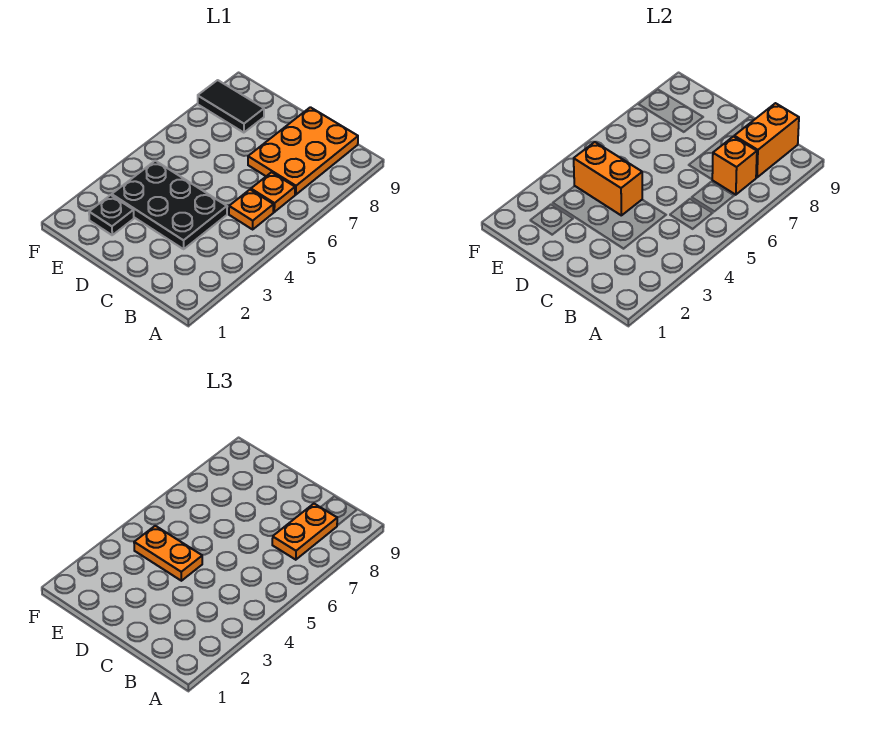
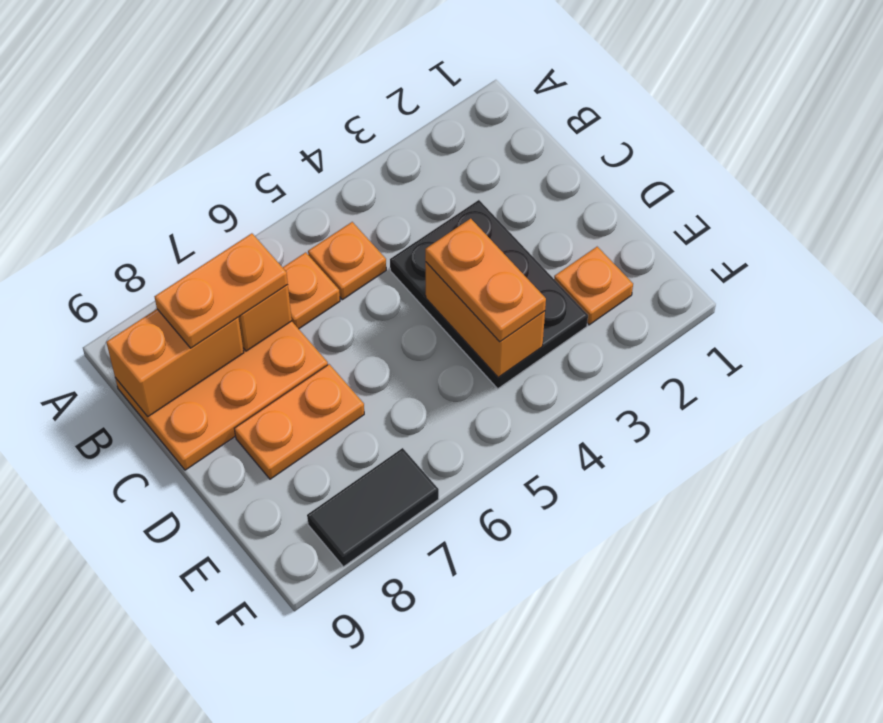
none -> orange plate D7:D8 level 1
black plate E2 level 1 -> orange plate E2 level 1
black tile E8:F8 level 1 -> black tile F7:F8 level 1

